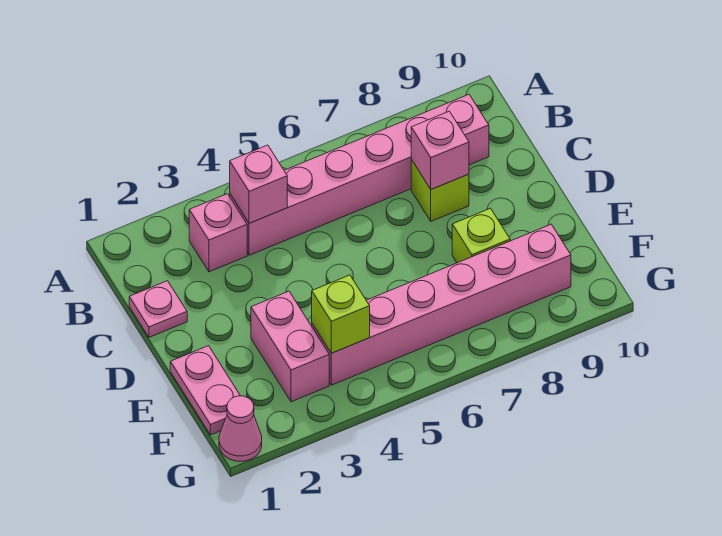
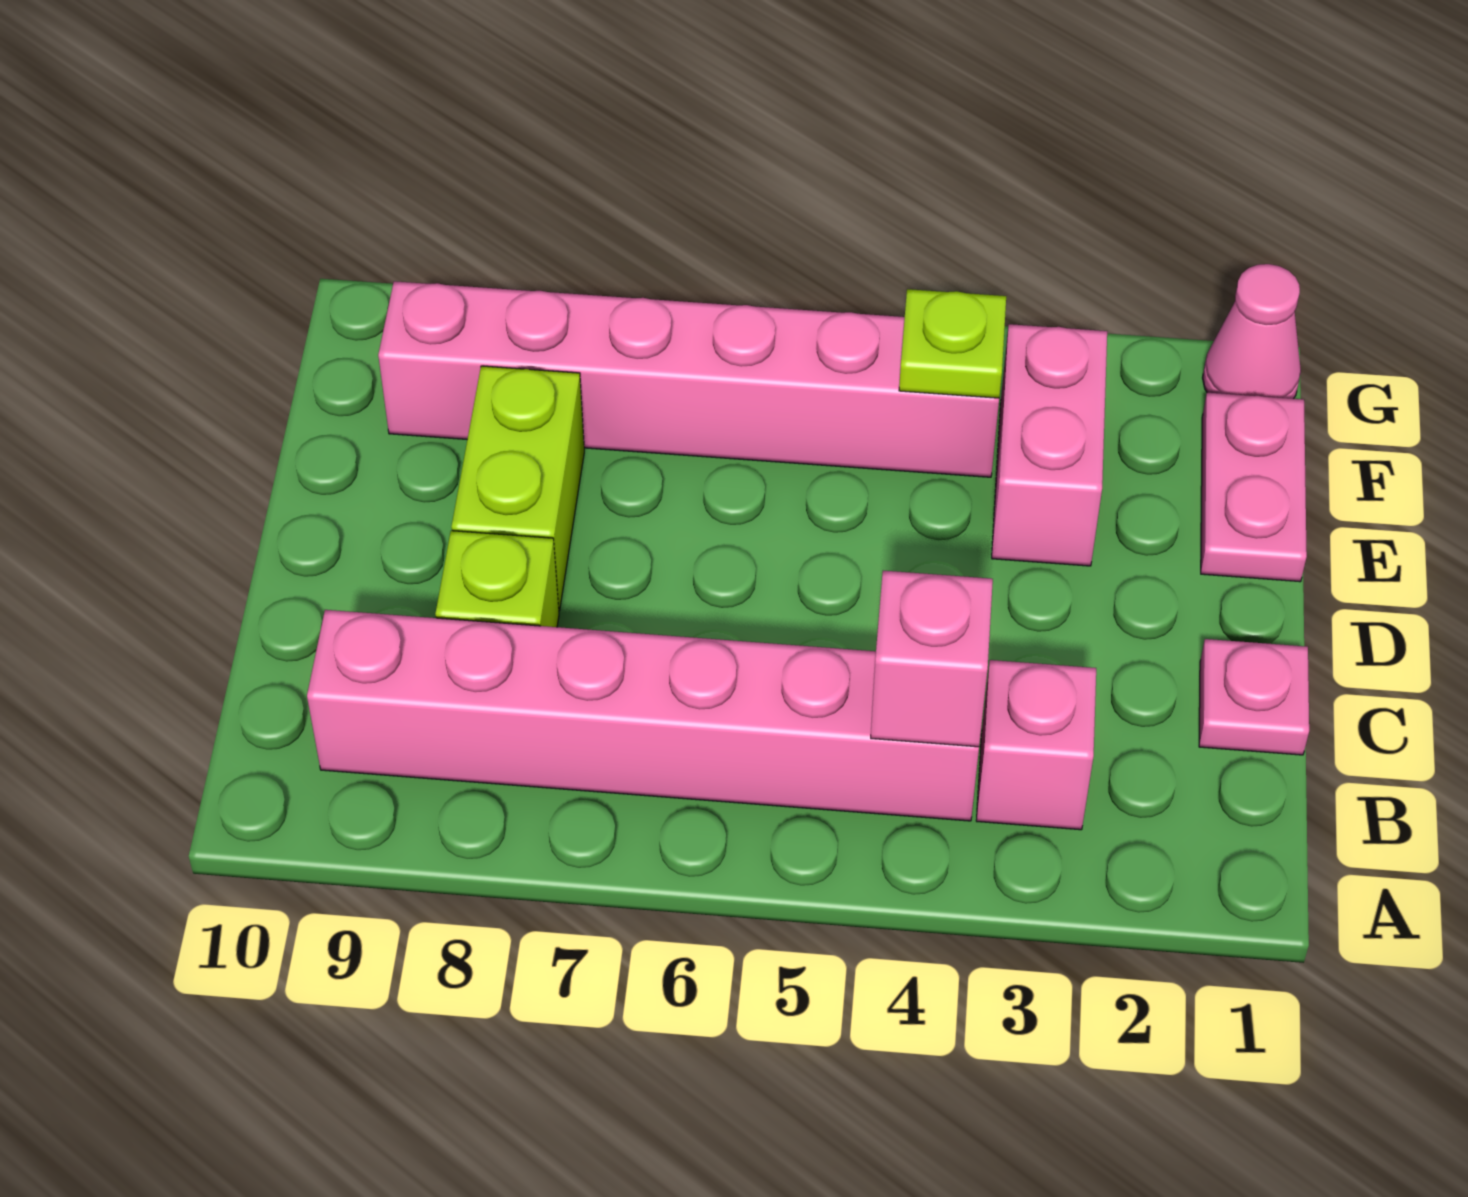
pink brick C8 level 2 -> none
lime brick E8 level 1 -> lime brick D8:E8 level 1
lime brick F4 level 2 -> lime plate F4 level 2

